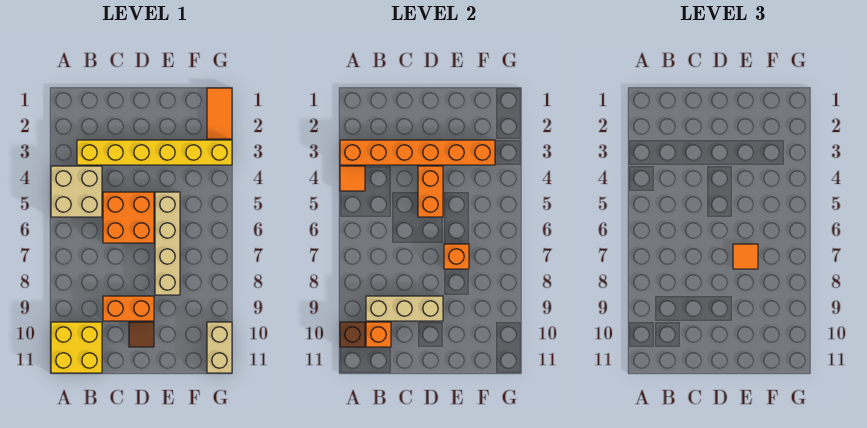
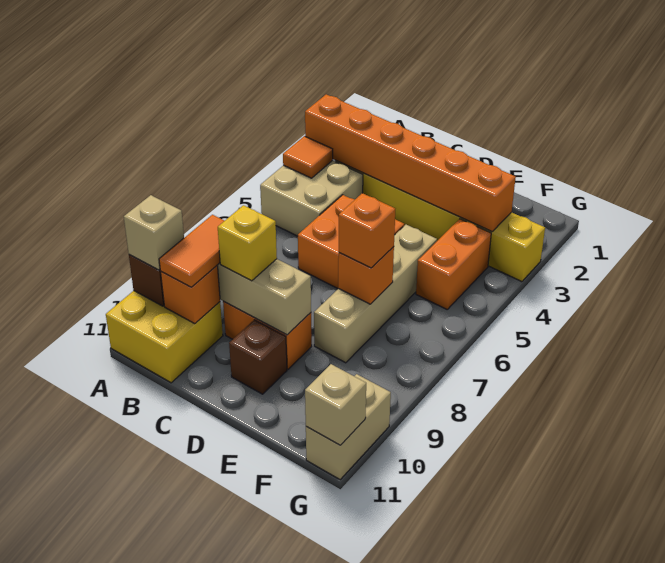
none -> tan brick A10 level 3
none -> yellow brick C9 level 3
orange brick D4:D5 level 2 -> orange brick F4:F5 level 1
brown tile D10 level 1 -> brown brick D10 level 1
orange tile E7 level 3 -> orange brick E7 level 3
orange tile G1:G2 level 1 -> orange tile B9:B10 level 3
none -> tan brick G11 level 2

